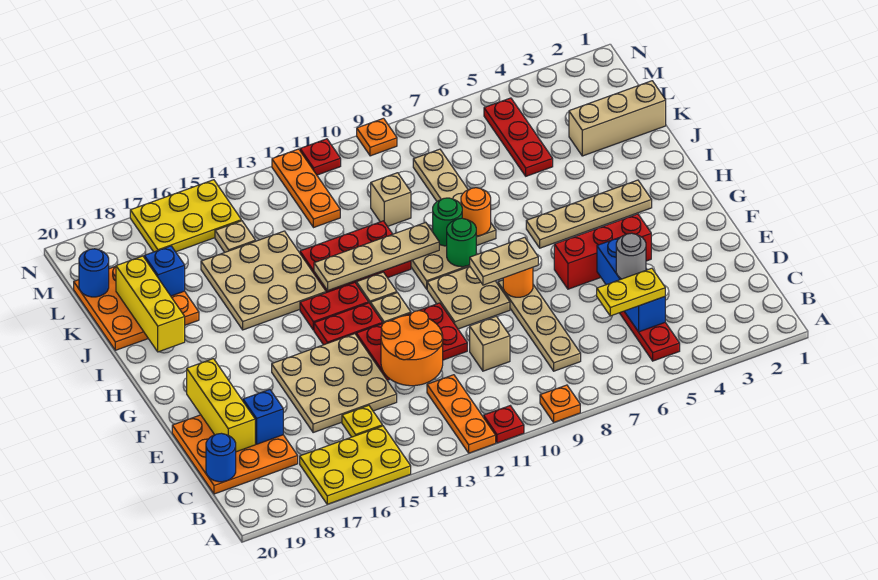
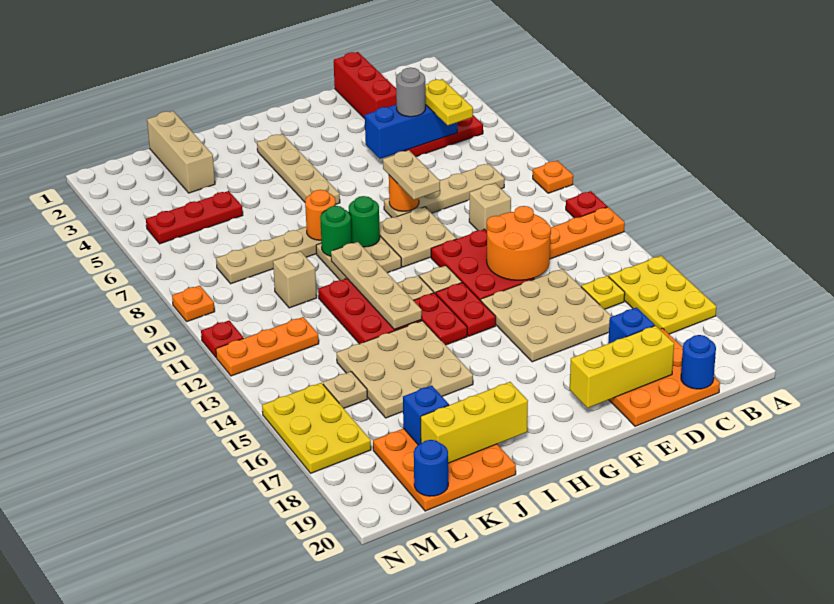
red brick F4:F6 level 1 -> red brick D1:D3 level 1

